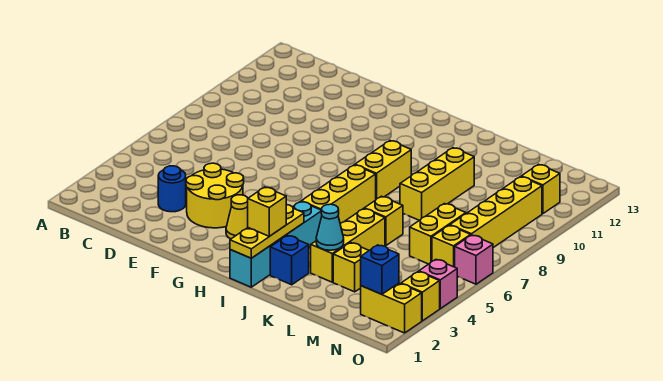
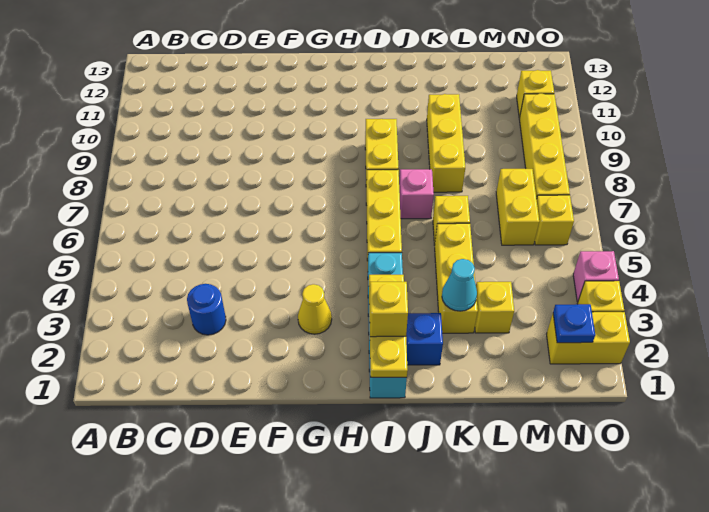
yellow round brick E3:F4 level 1 -> none
blue brick N2 level 2 -> blue plate N2 level 2
pink brick O6 level 1 -> pink brick J7 level 1

